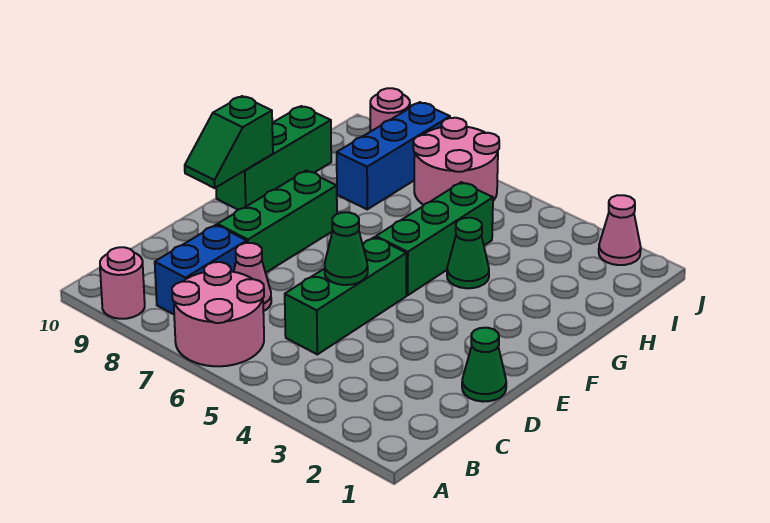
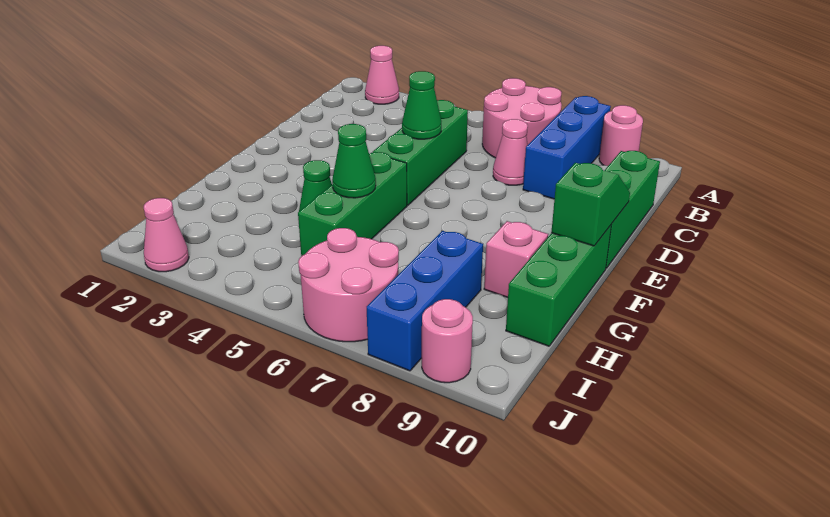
none -> pink cone A2 level 1
blue brick B8:C8 level 1 -> blue brick A8:C8 level 1
green cone D1 level 1 -> green cone G5 level 2
green brick D8:F8 level 1 -> green brick C10:E10 level 1
none -> pink brick G9 level 1

